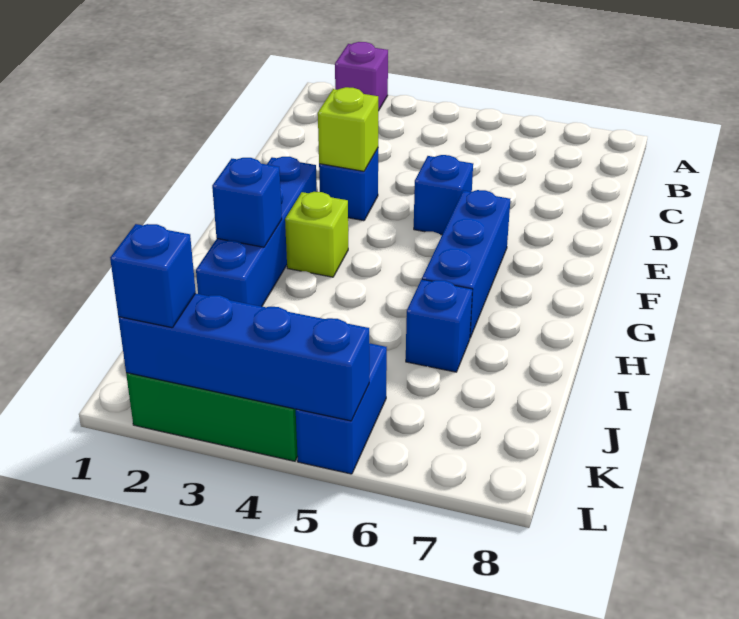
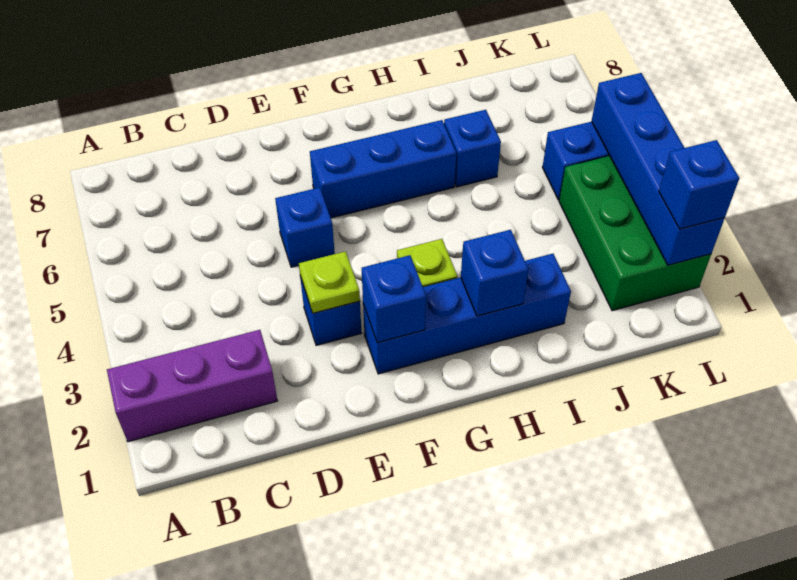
purple brick A2 level 1 -> purple brick A2:C2 level 1
lime brick E3 level 2 -> lime plate E3 level 2
none -> blue brick F2 level 2

